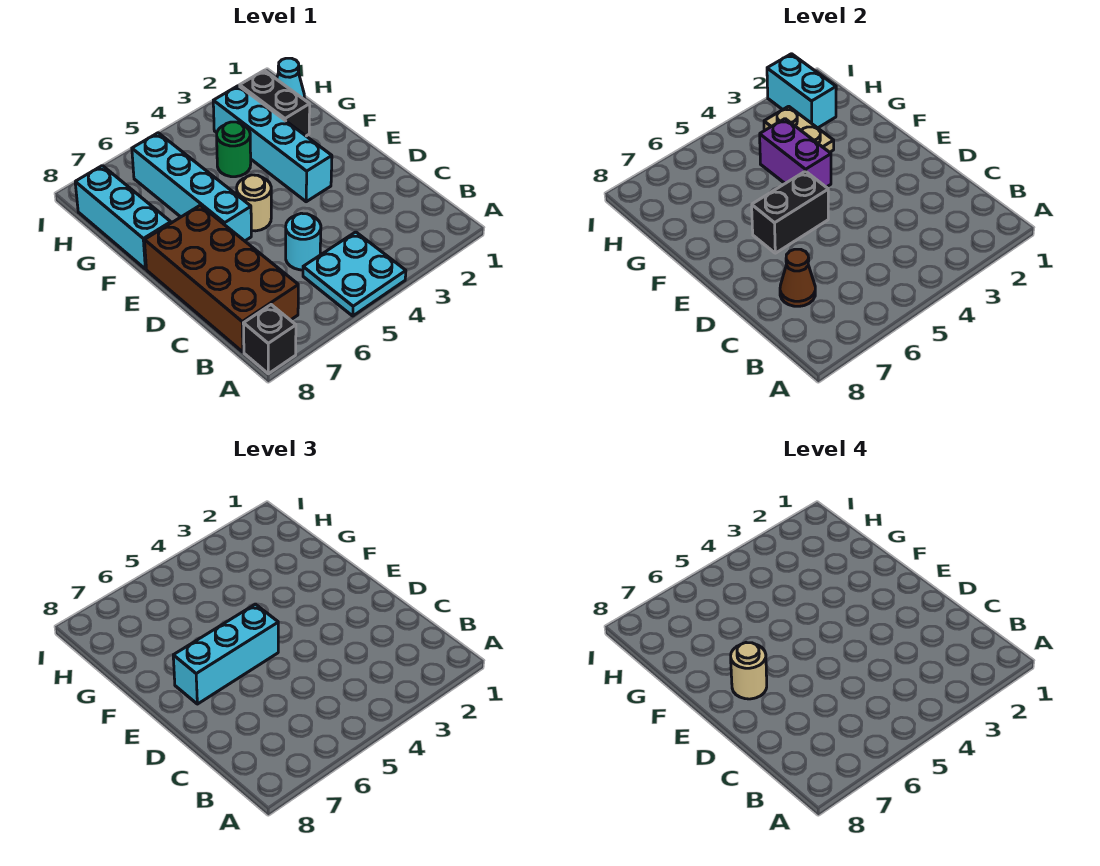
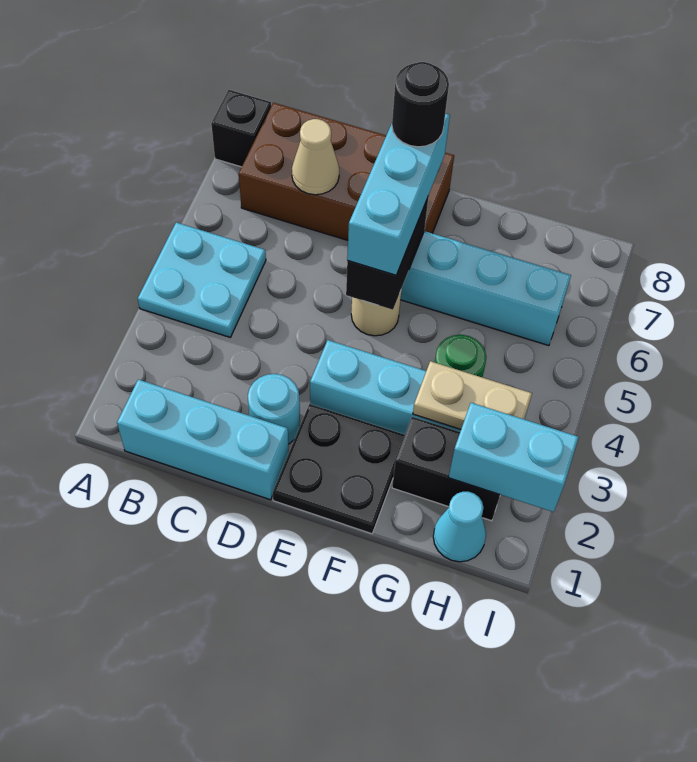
cyan round brick C5 level 1 -> cyan round brick D2 level 1
brown cone C7 level 2 -> tan cone C7 level 2
none -> black plate E1:F2 level 1
tan round brick E7 level 4 -> black round brick E7 level 4
purple brick F4:G4 level 2 -> none
cyan brick F8:H8 level 1 -> cyan brick B1:D1 level 1

